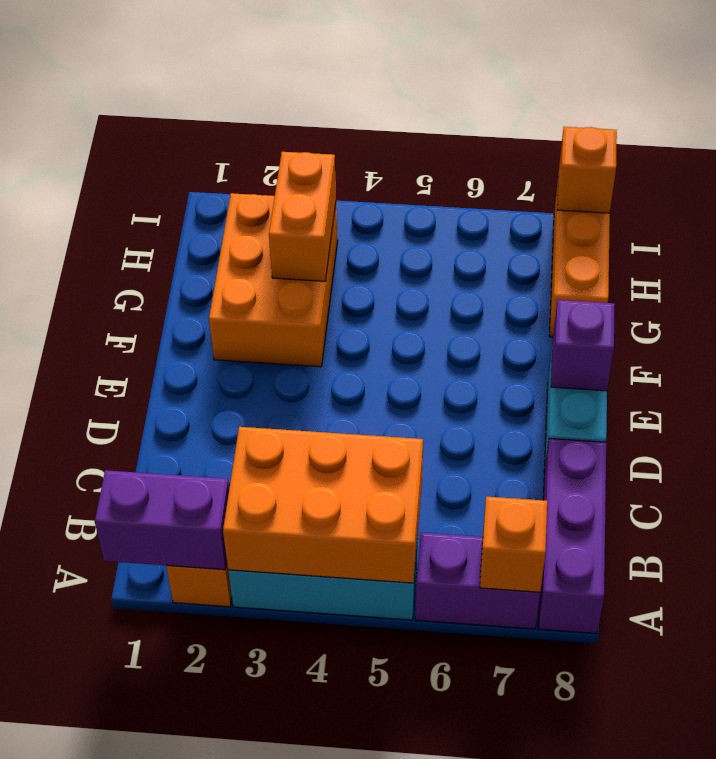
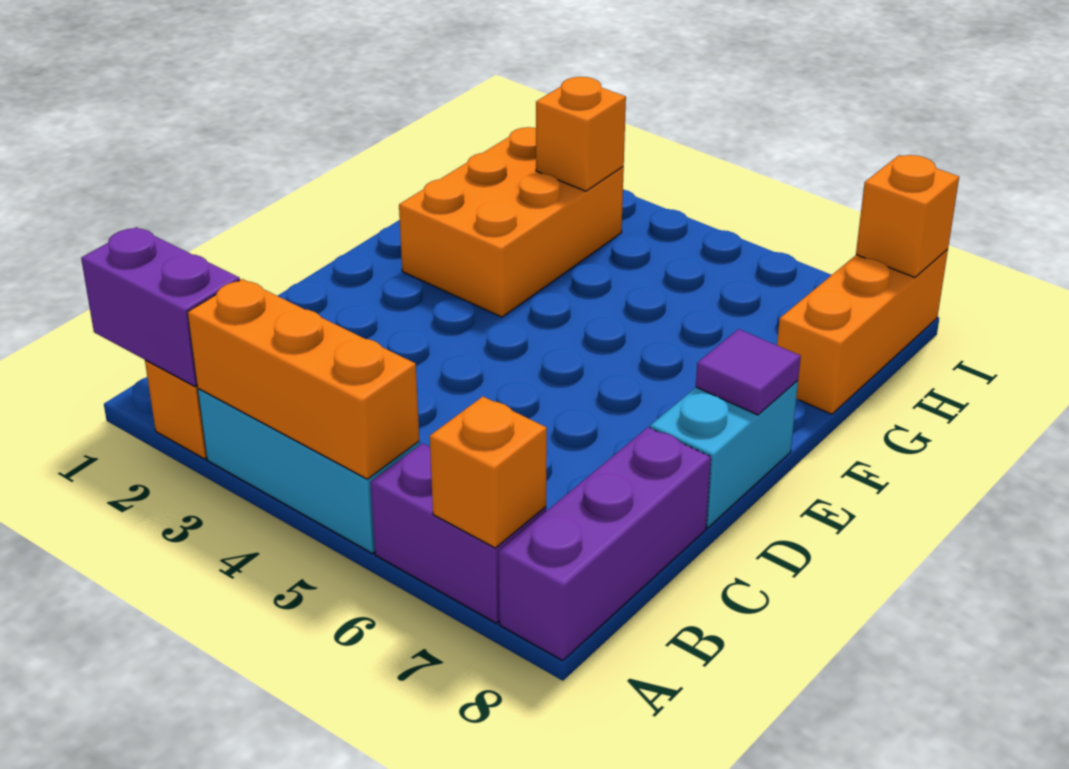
orange brick A3:B5 level 2 -> orange brick A3:A5 level 2
purple brick E8 level 2 -> purple tile E8 level 2
orange brick G3:H3 level 2 -> orange brick H3 level 2

